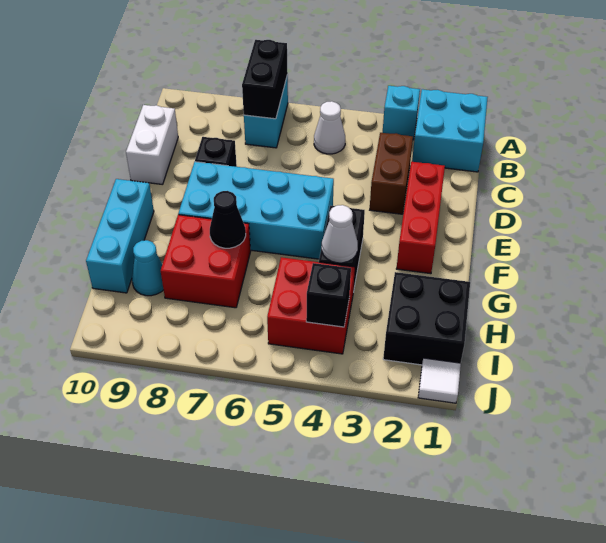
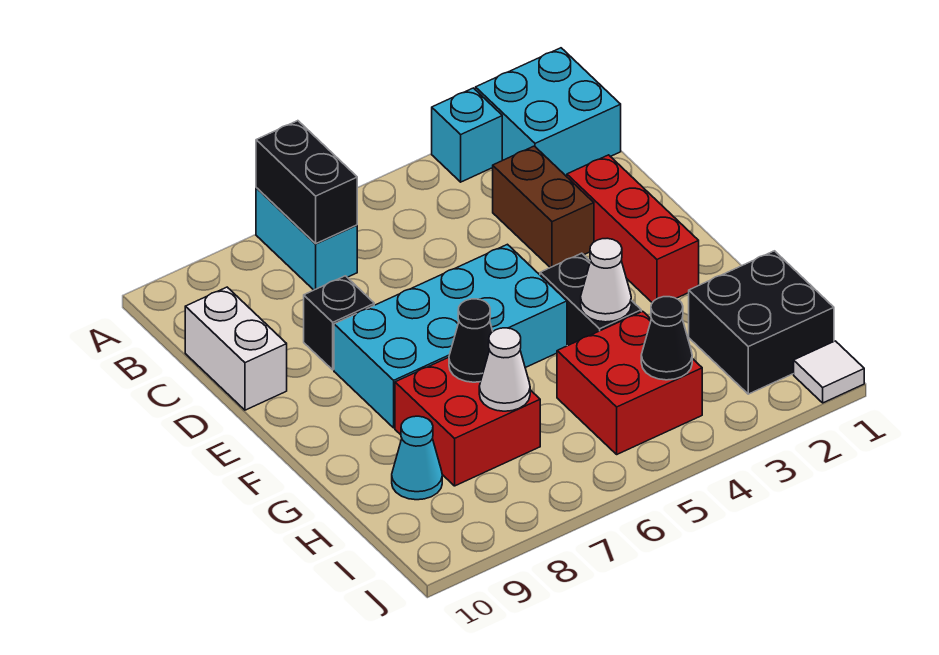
white cone B5 level 1 -> white cone H7 level 2
cyan brick F10:H10 level 1 -> none
black brick I4 level 2 -> black cone I4 level 2

